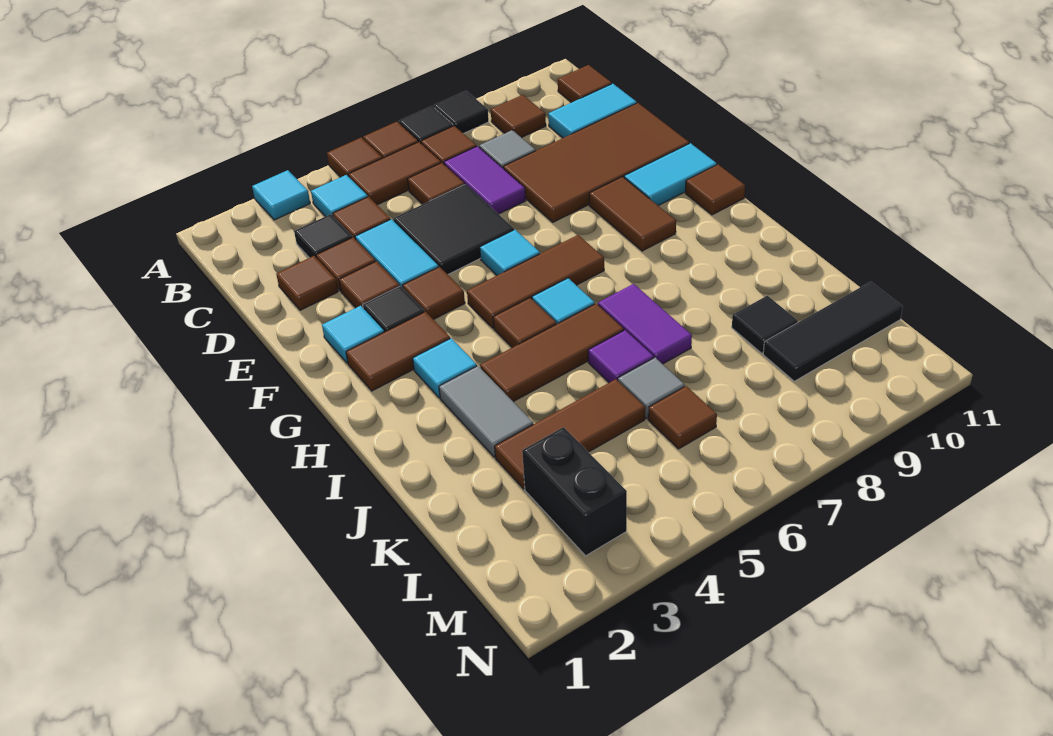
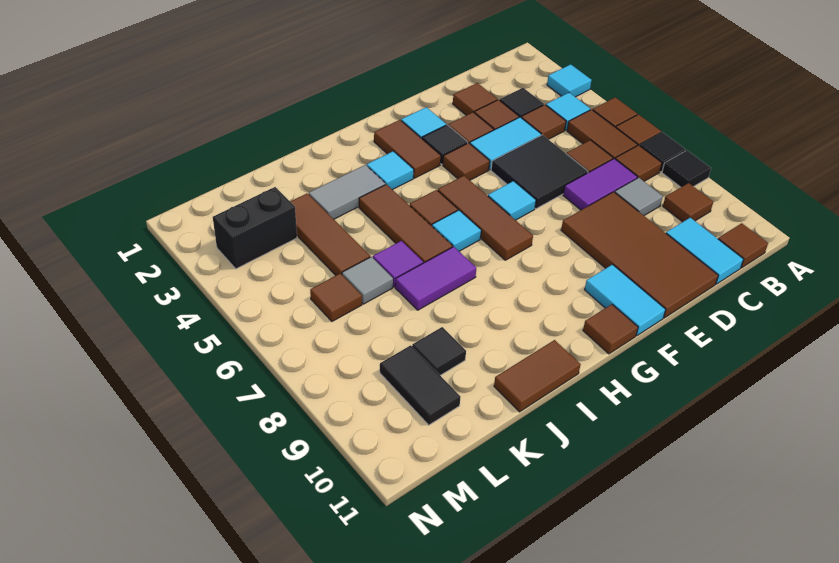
brown tile F9:G9 level 1 -> brown tile I11:J11 level 1
black tile L9:L11 level 1 -> black tile L9:L10 level 1

